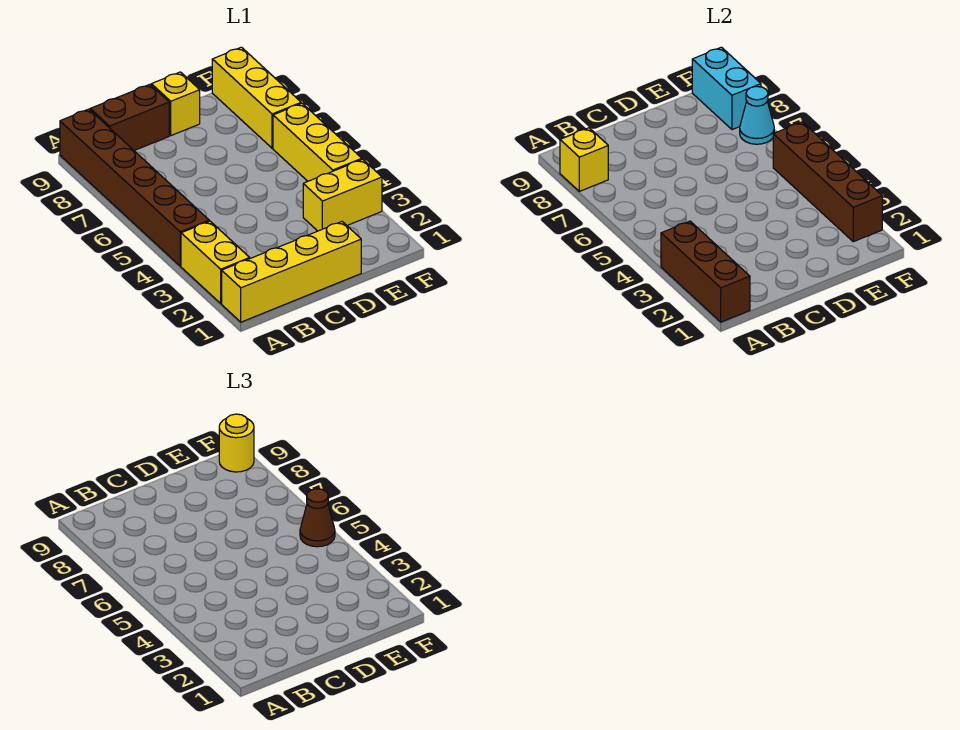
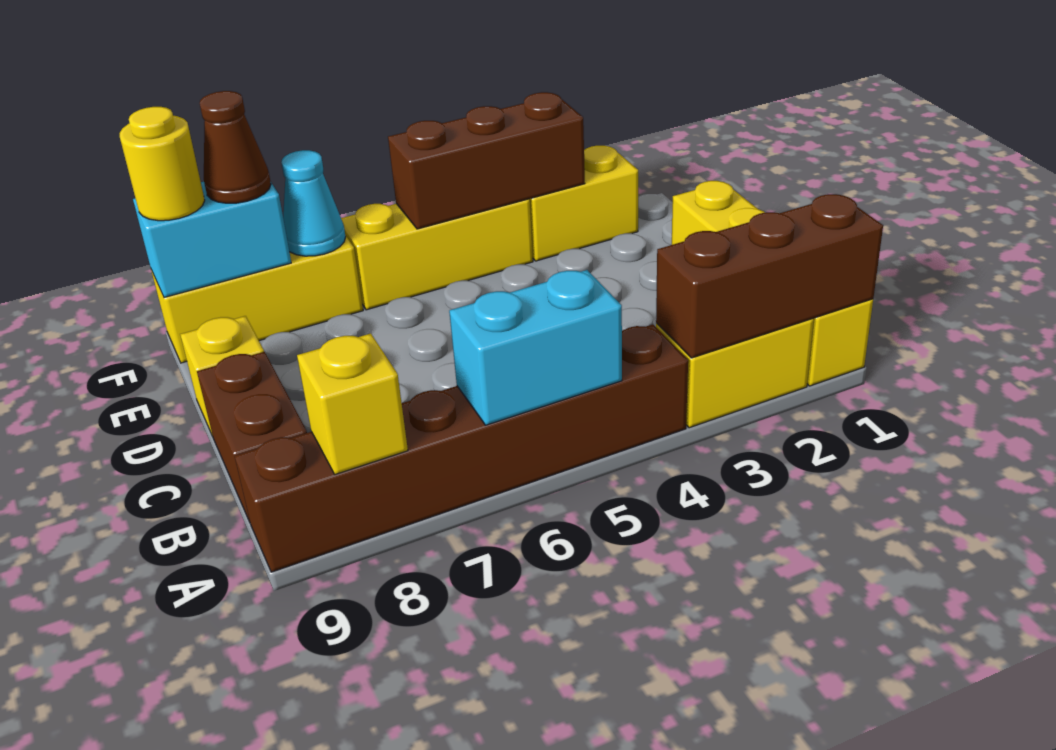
none -> cyan brick A5:A6 level 2
yellow brick E3:F3 level 1 -> yellow brick F2:F3 level 1
brown brick F2:F5 level 2 -> brown brick F3:F5 level 2
brown cone F5 level 3 -> brown cone F8 level 3

